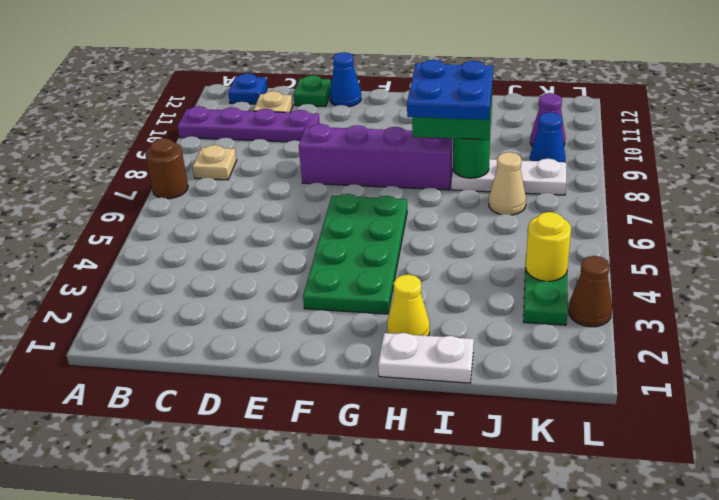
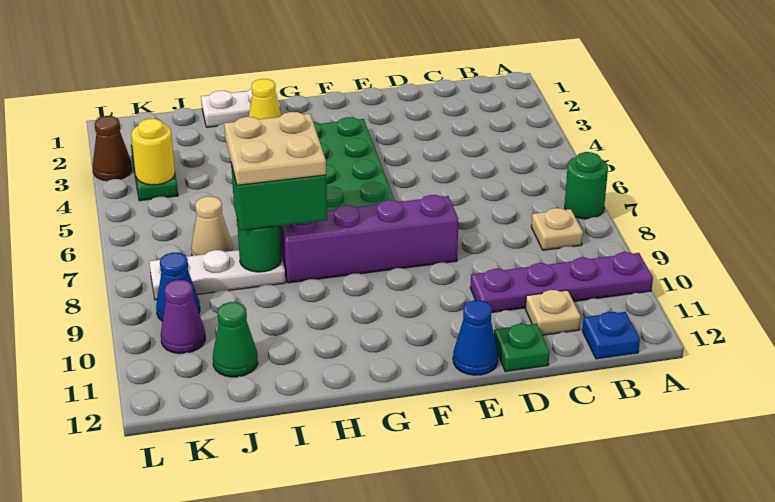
brown round brick A7 level 1 -> green round brick A7 level 1
blue plate H7:I8 level 4 -> tan plate H7:I8 level 4
none -> green cone J11 level 1

